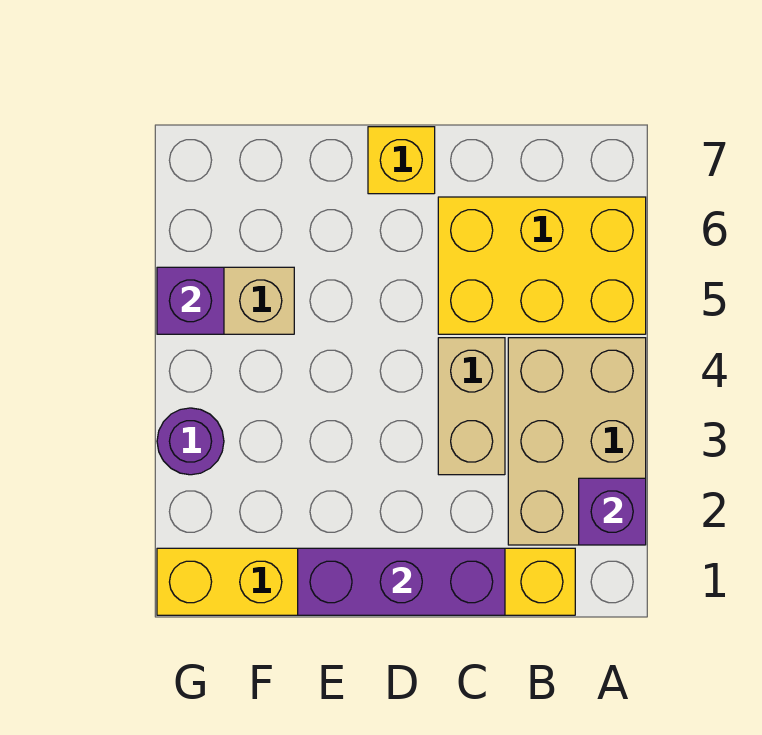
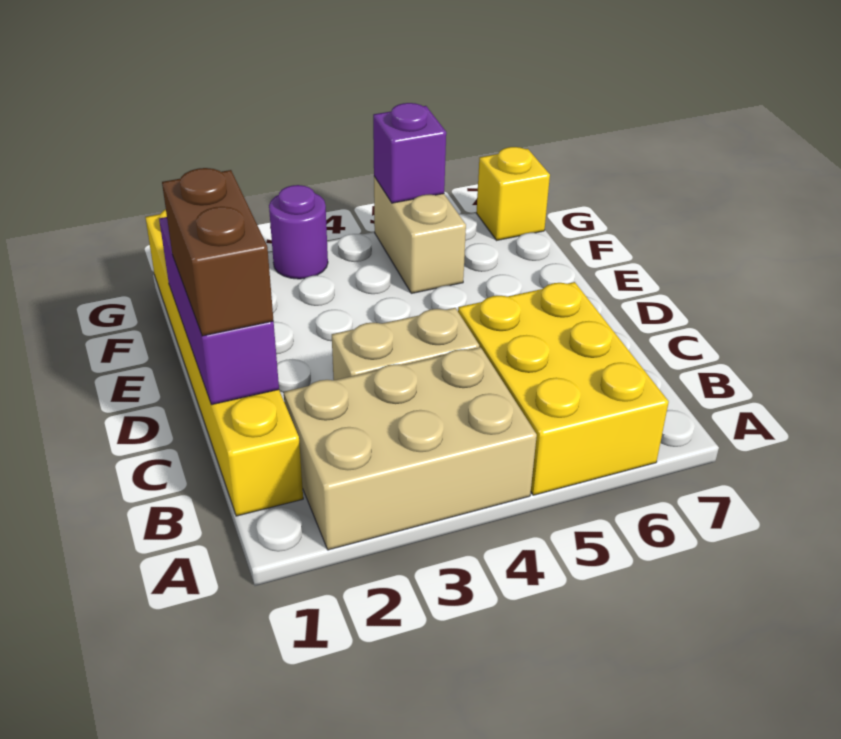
purple brick A2 level 2 -> none
none -> brown brick C1:D1 level 3
yellow brick D7 level 1 -> yellow brick G7 level 1

